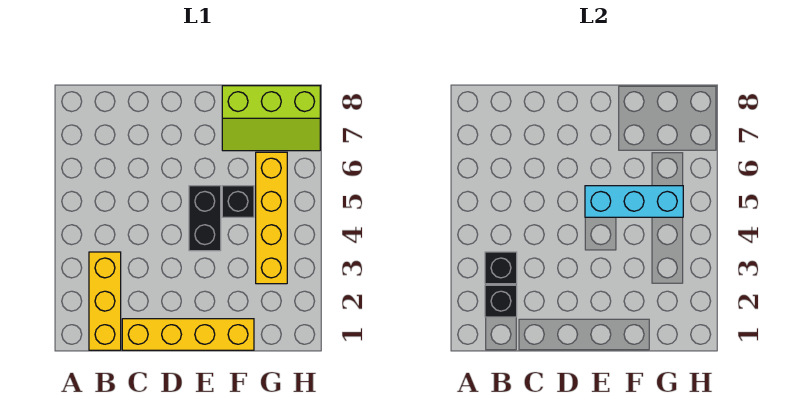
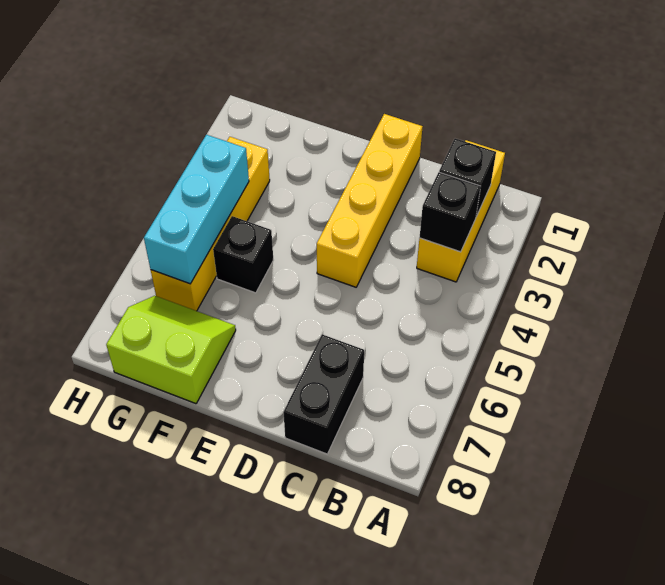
yellow brick C1:F1 level 1 -> yellow brick D1:D4 level 1
black brick E4:E5 level 1 -> black brick C7:C8 level 1
cyan brick E5:G5 level 2 -> cyan brick G4:G6 level 2
lime slope F7:H8 level 1 top 8 -> lime slope F7:G8 level 1 top 8

